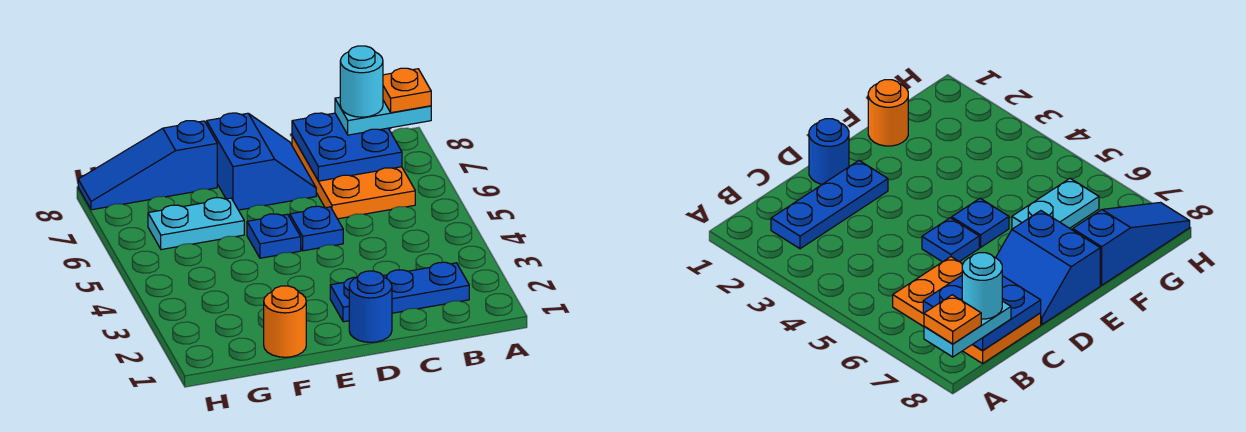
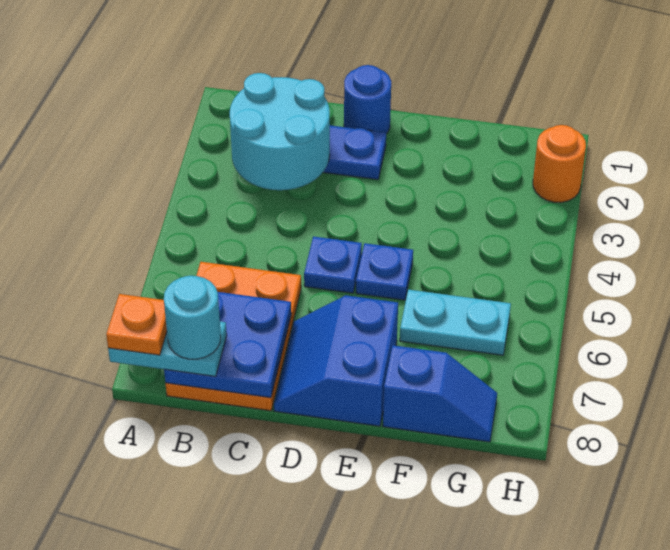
none -> cyan round brick B2:C3 level 2
orange round brick F1 level 1 -> orange round brick H2 level 1
blue slope F8:H8 level 1 top F -> blue slope F8:G8 level 1 top F

